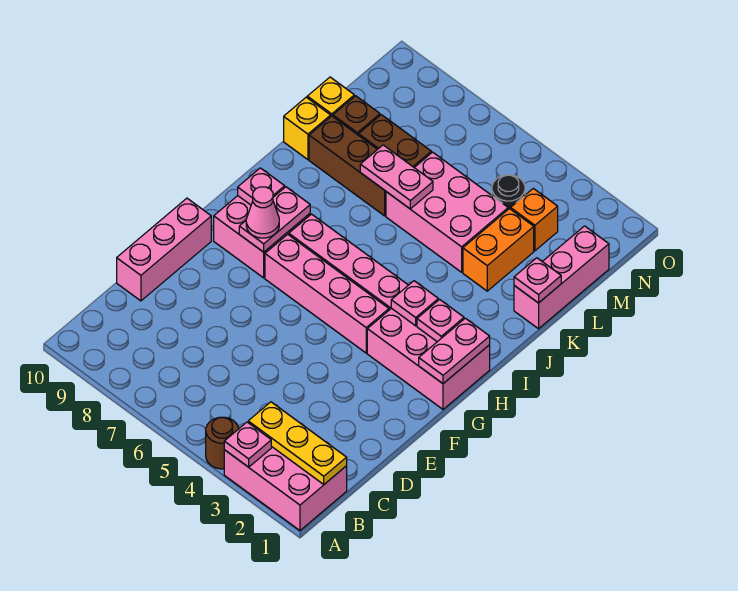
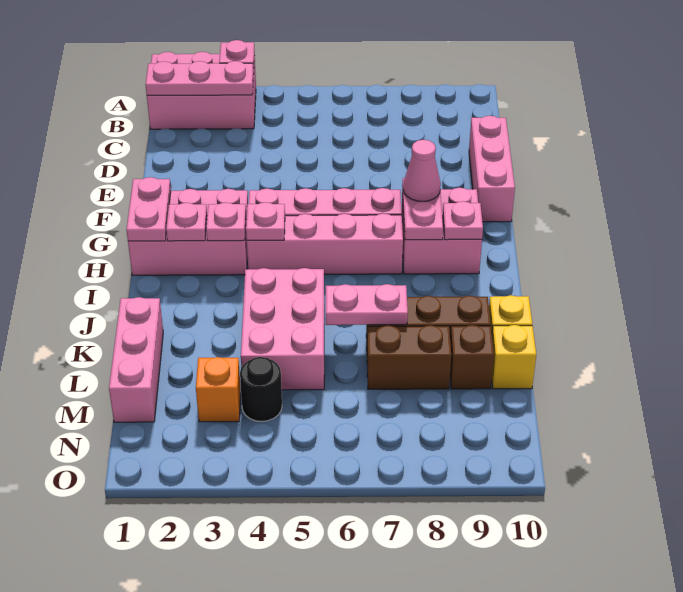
brown round brick A4 level 1 -> none
yellow plate B1:B3 level 2 -> pink plate B1:B3 level 2
pink plate K1 level 2 -> pink plate H4 level 2
orange brick K3:L3 level 1 -> none
pink brick K4:L6 level 1 -> pink brick J4:L5 level 1

